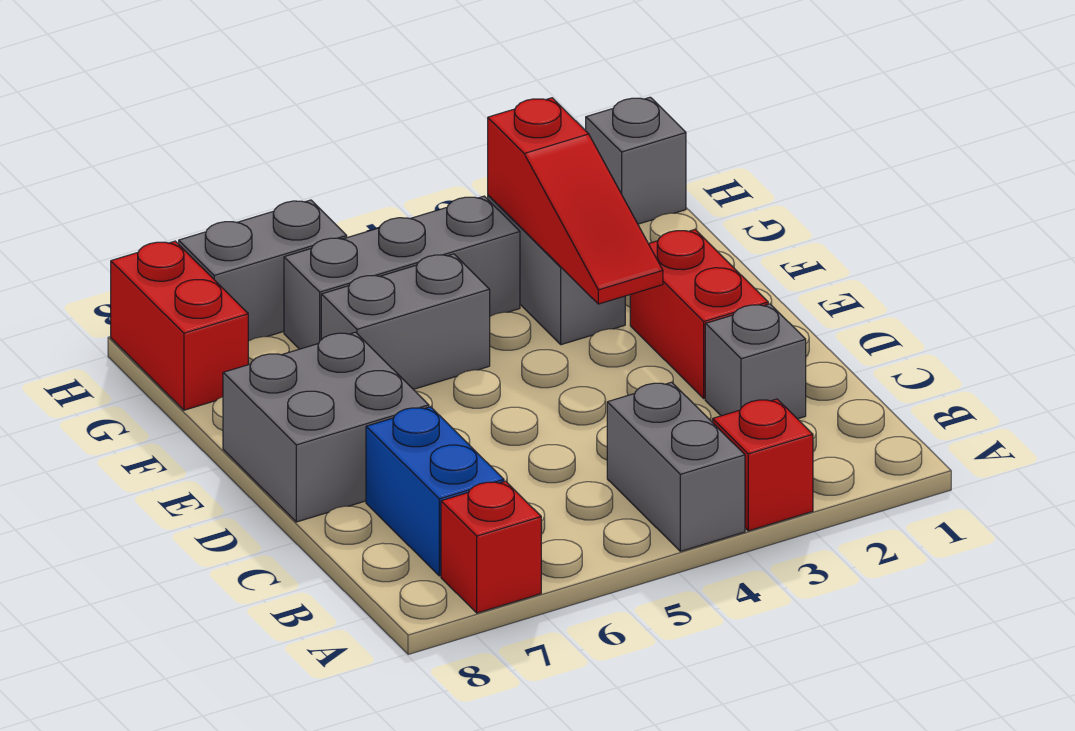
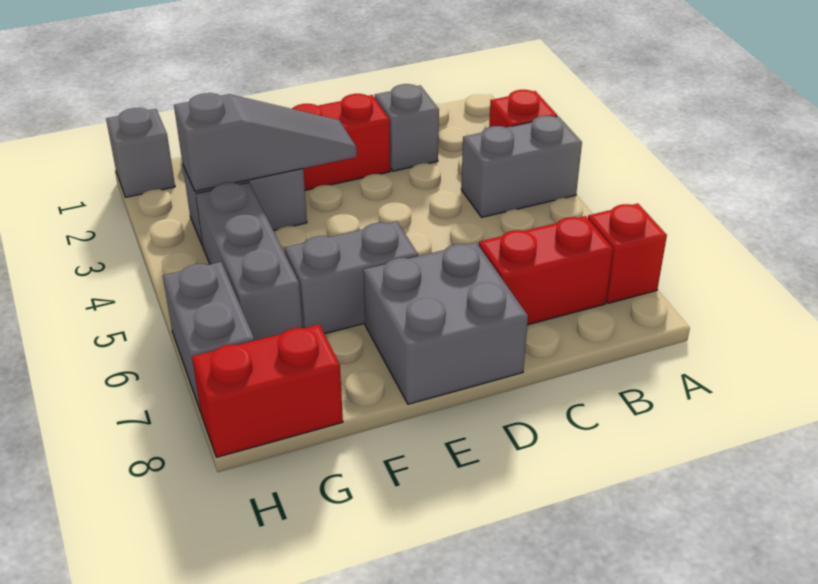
blue brick B7:C7 level 1 -> red brick B7:C7 level 1
red slope E3:G3 level 2 top G -> grey slope E3:G3 level 2 top G
grey brick F5:F6 level 1 -> grey brick E6:F6 level 1

